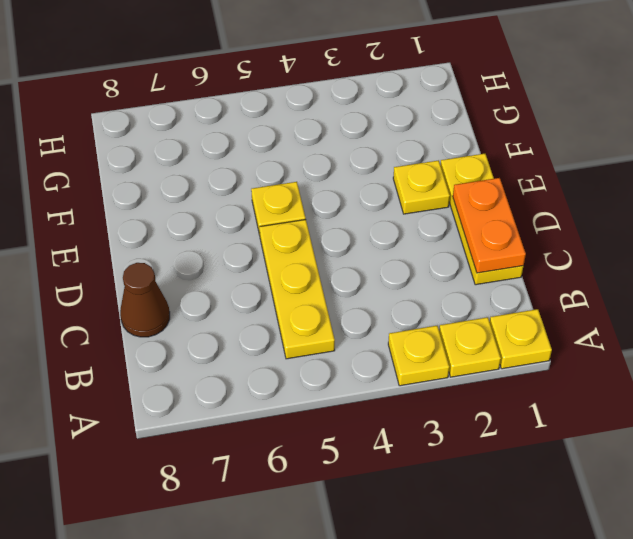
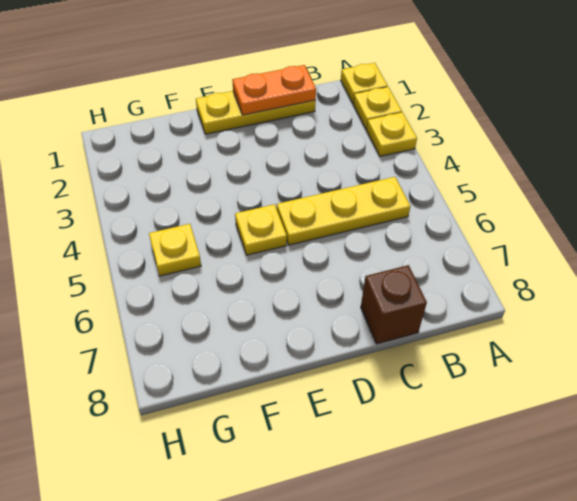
brown cone C8 level 1 -> brown brick C8 level 1
yellow plate E2 level 1 -> yellow plate G5 level 1

